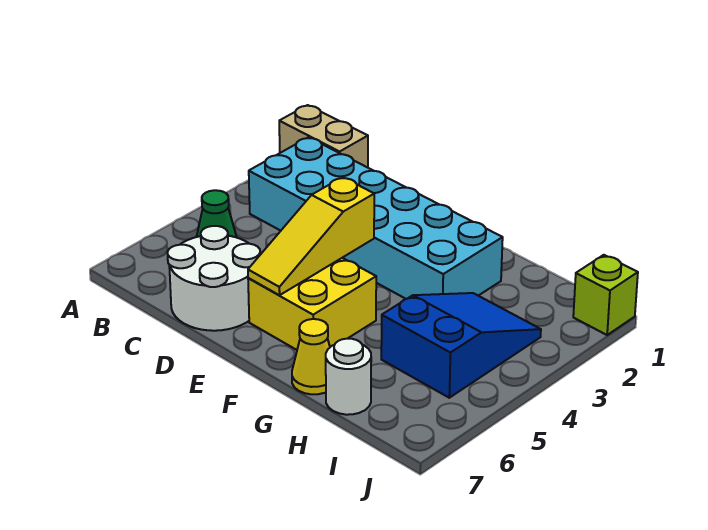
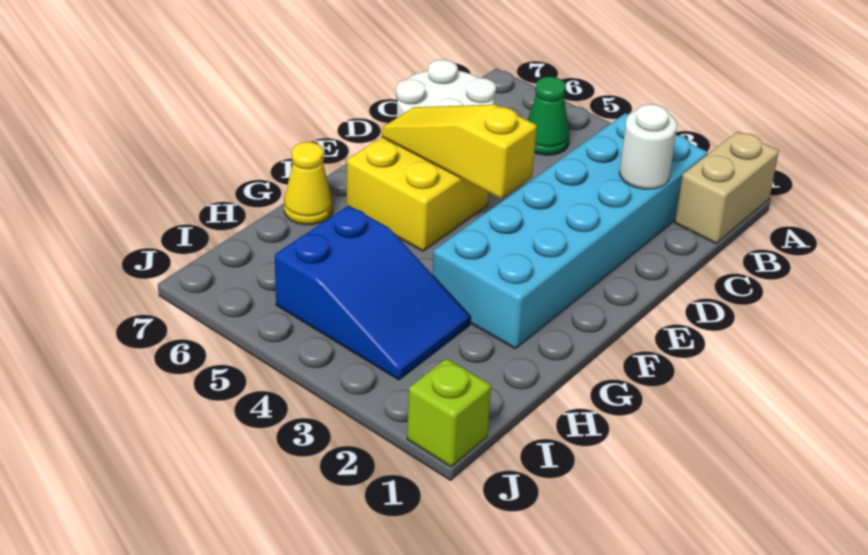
white round brick H7 level 1 -> white round brick C2 level 2

